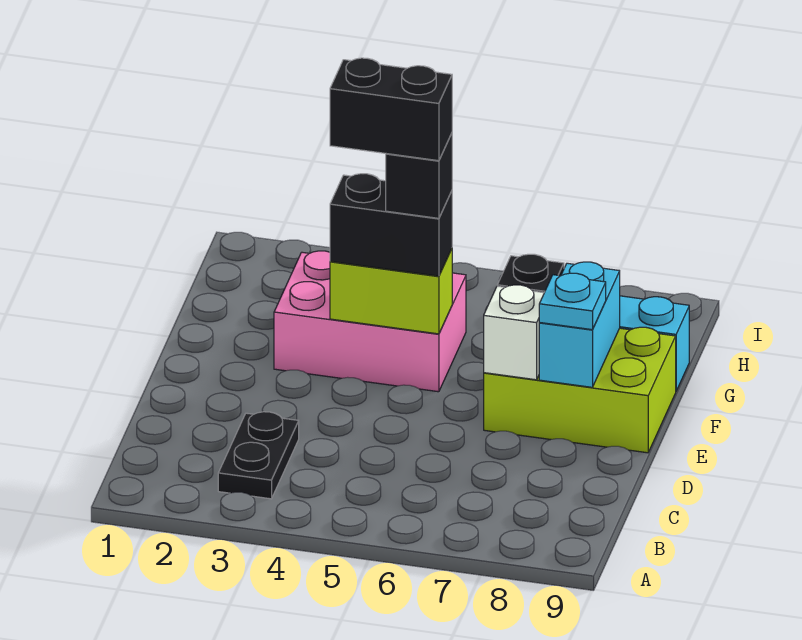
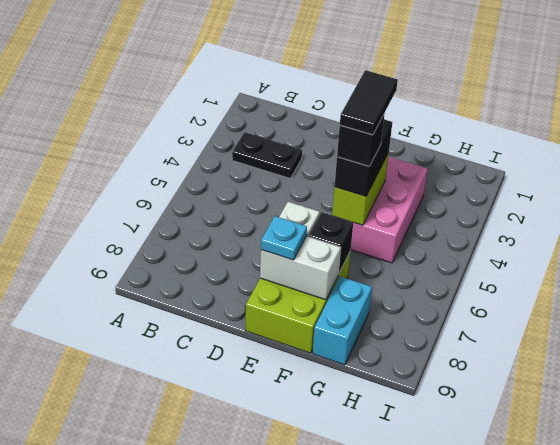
cyan brick E8:F8 level 2 -> white brick E8:F8 level 2
black brick F4:F5 level 5 -> black tile F4:F5 level 5

